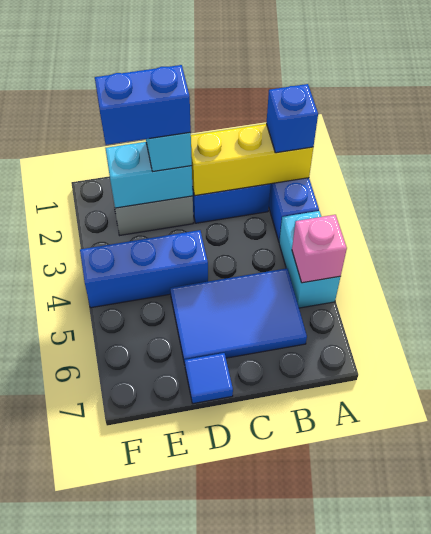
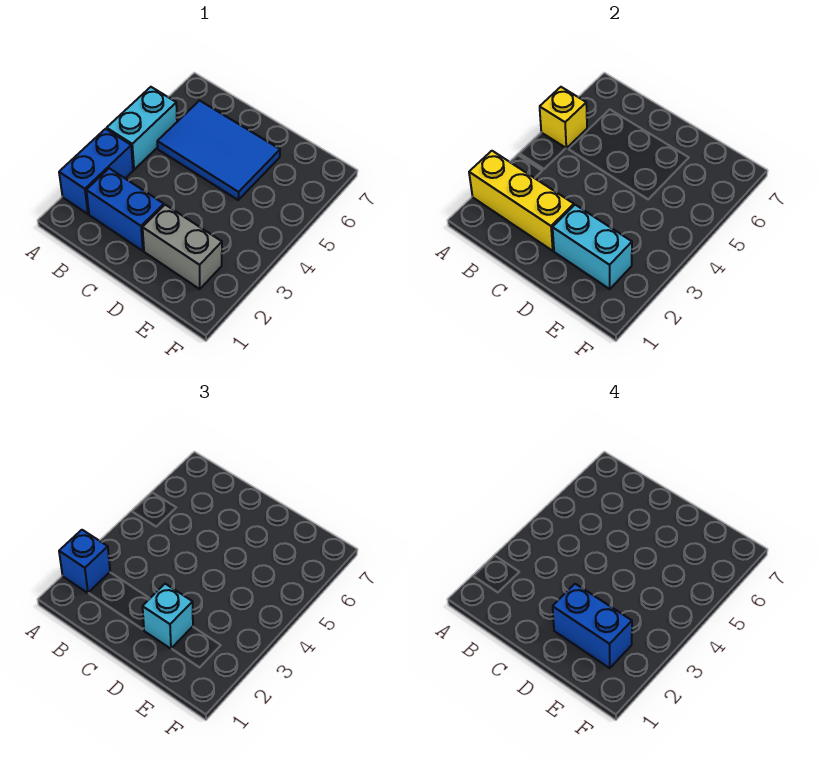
pink brick A5 level 2 -> yellow brick A5 level 2
blue brick D4:F4 level 1 -> none
blue tile D7 level 1 -> none

